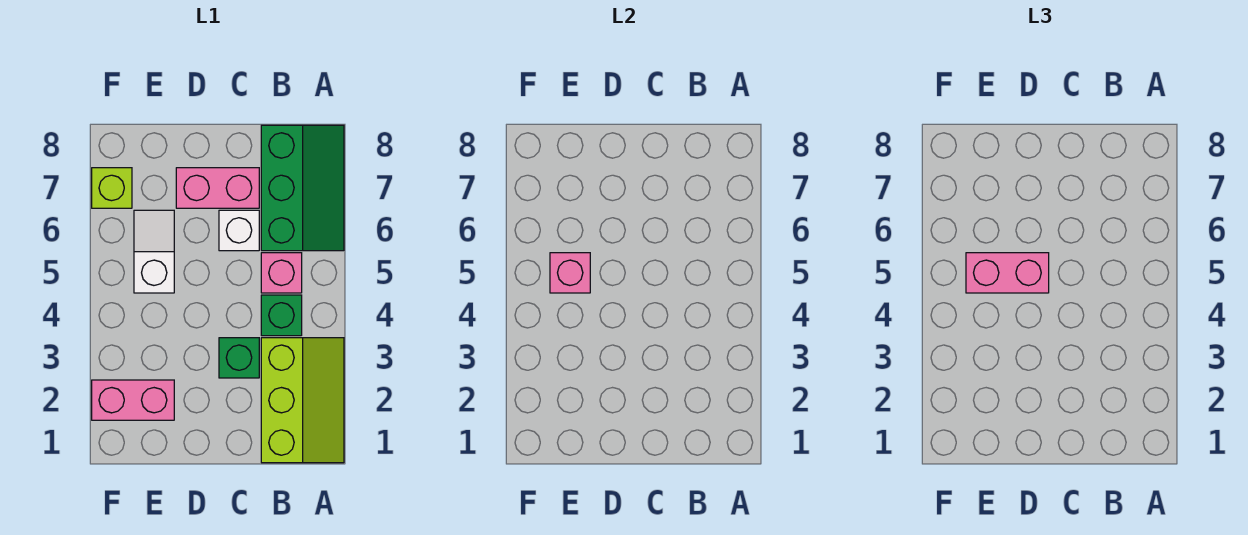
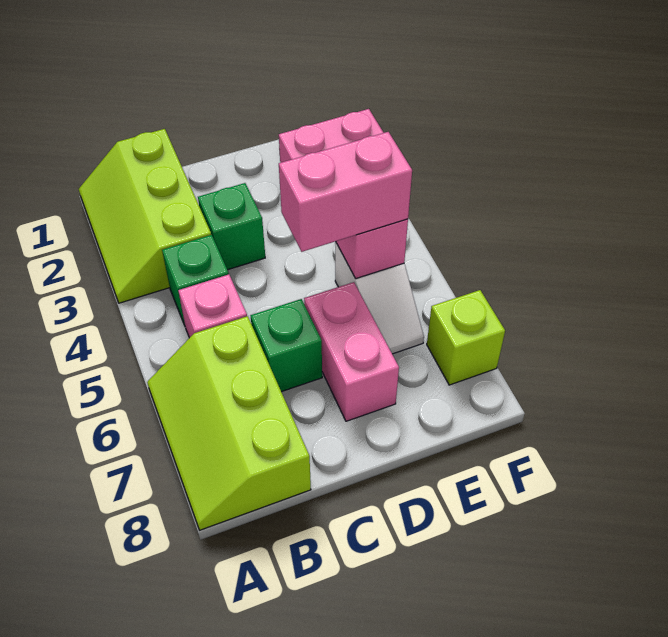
green slope A6:B8 level 1 top B -> lime slope A6:B8 level 1 top B
white brick C6 level 1 -> green brick C6 level 1
pink brick C7:D7 level 1 -> pink brick D6:D7 level 1

